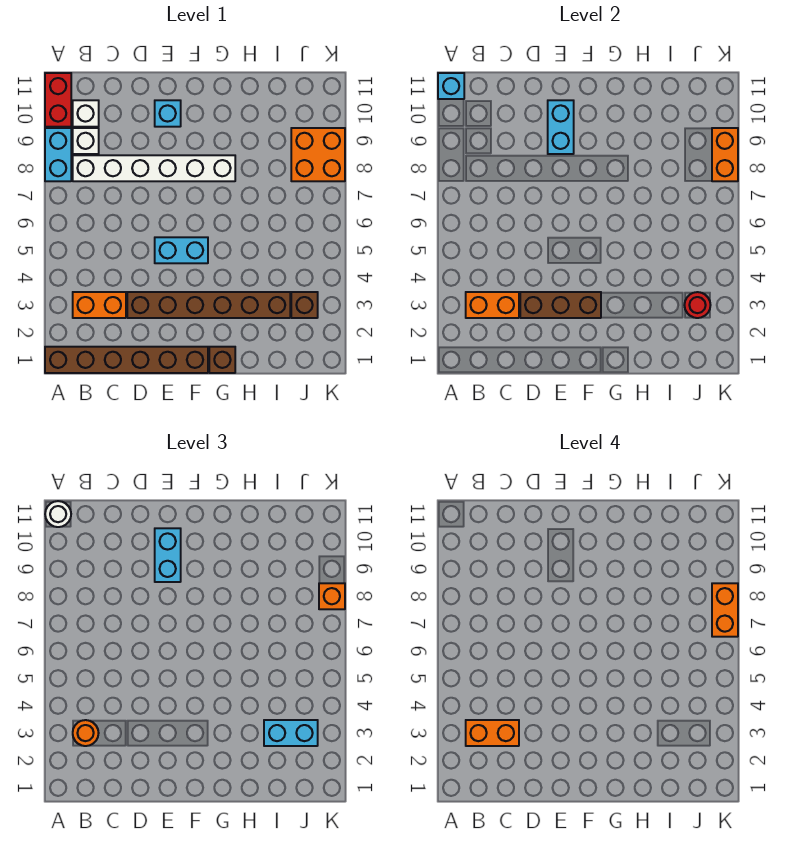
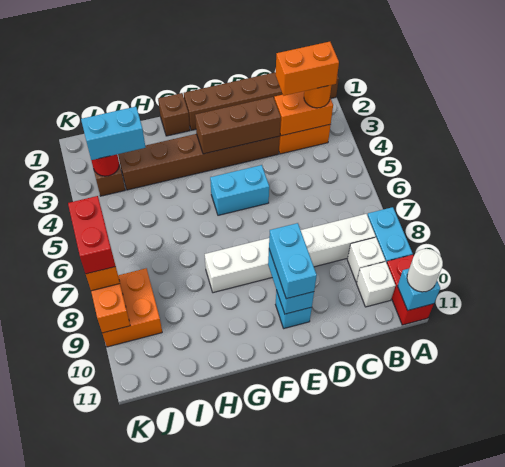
orange brick K7:K8 level 4 -> red brick K7:K8 level 4

